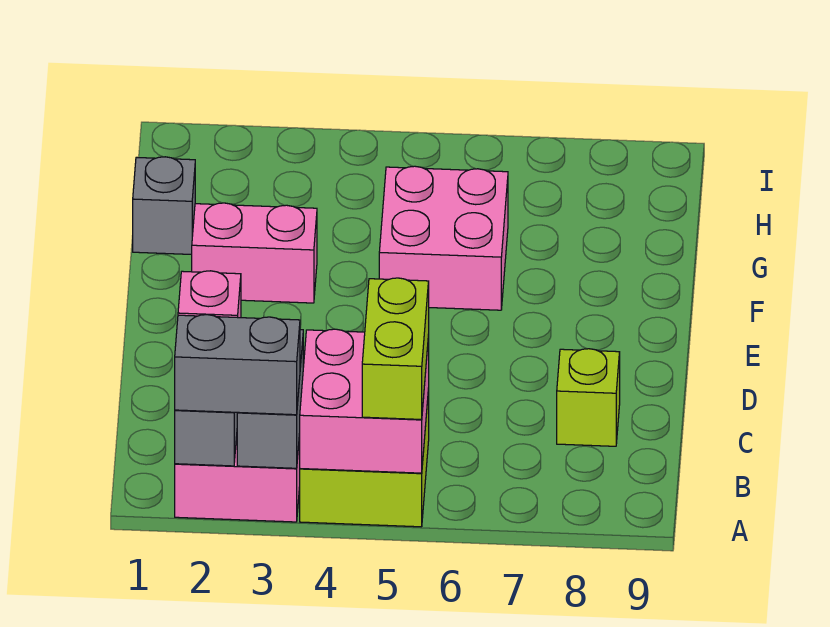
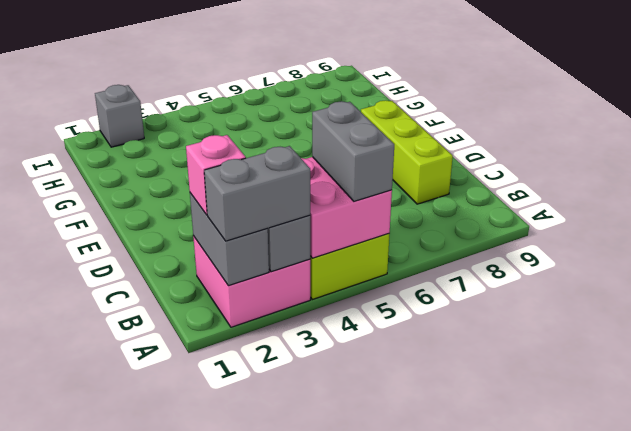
lime brick A5:B5 level 3 -> grey brick A5:B5 level 3
lime brick C8 level 1 -> lime brick C8:E8 level 1
pink brick F2:F3 level 1 -> none
pink brick F5:G6 level 1 -> none
grey brick G1 level 1 -> grey brick I2 level 1

